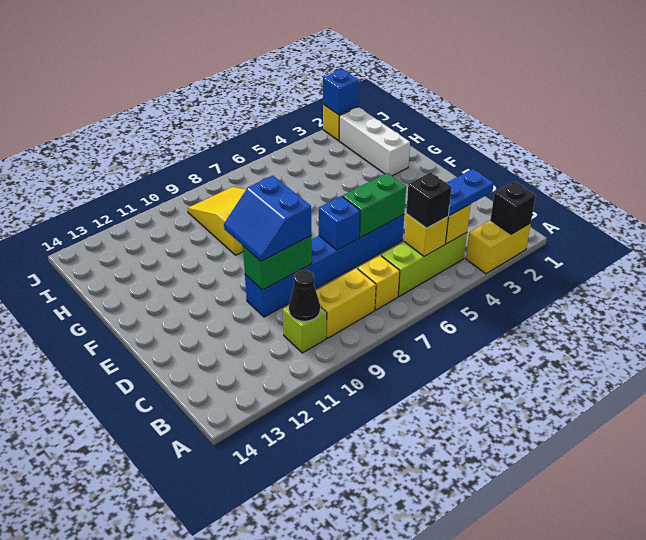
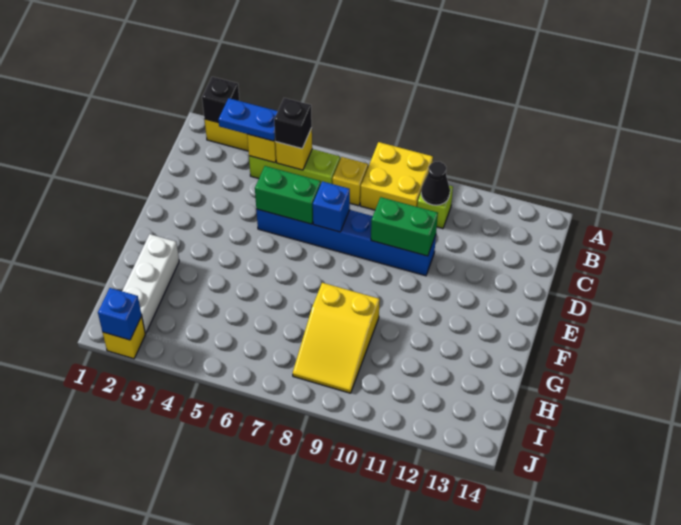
yellow brick B8:B9 level 1 -> yellow brick A8:B9 level 1
blue slope D9:E10 level 3 top 9 -> none

